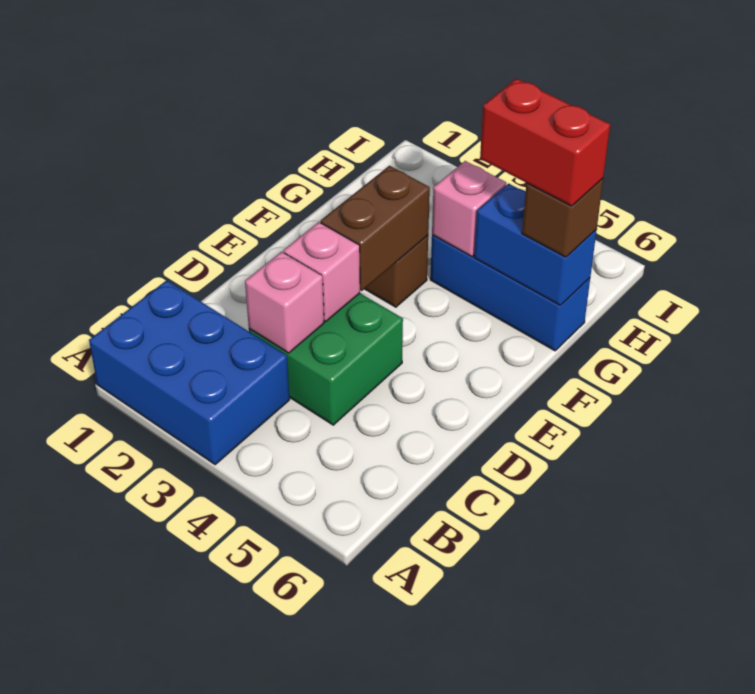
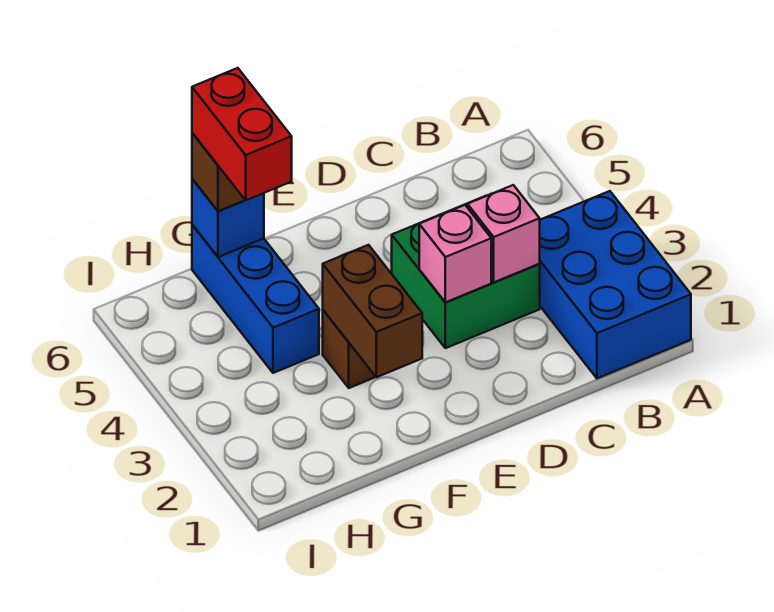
brown brick E3:F3 level 2 -> brown brick F2:F3 level 2
pink brick G4 level 2 -> none
blue brick G5:G6 level 2 -> blue brick G6 level 2

